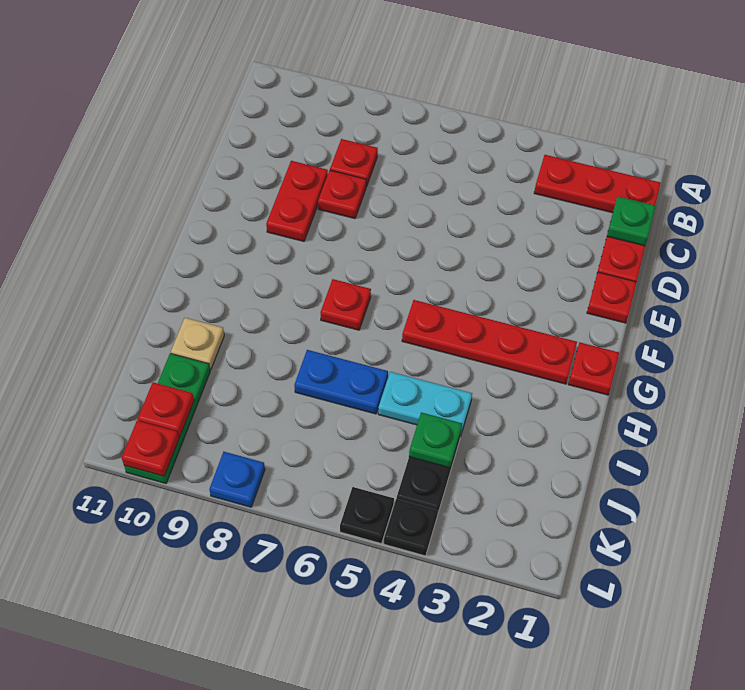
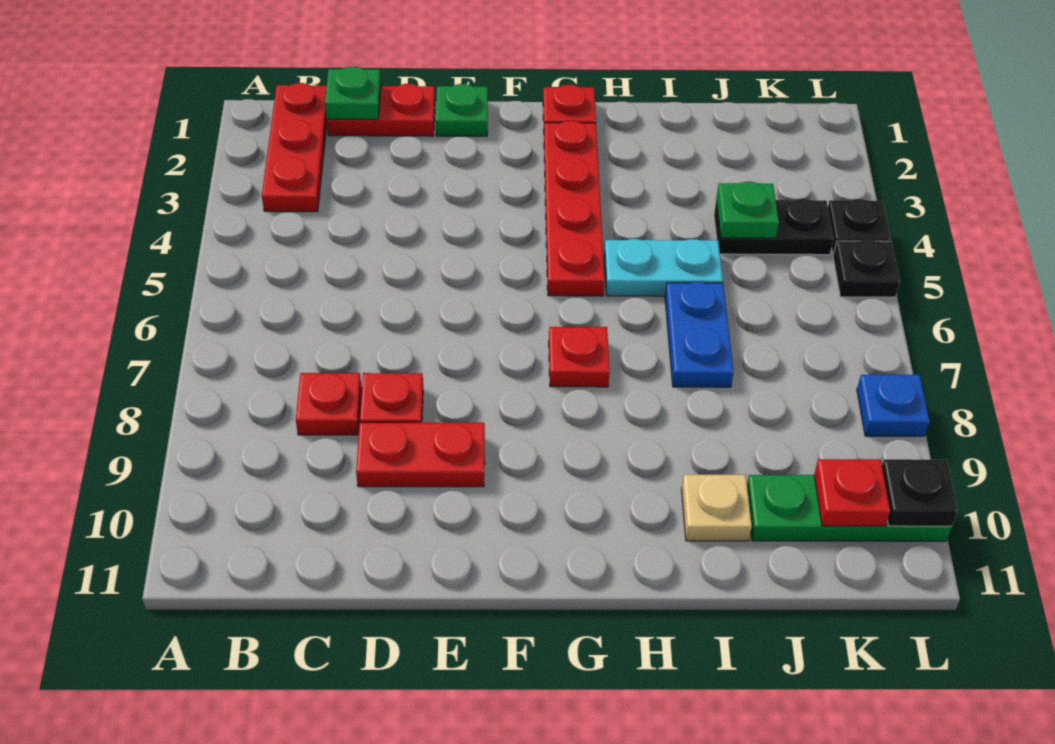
red plate E1 level 1 -> green plate E1 level 1
cyan plate I4:I5 level 1 -> cyan plate H5:I5 level 1
red plate L10 level 2 -> black plate L10 level 2

